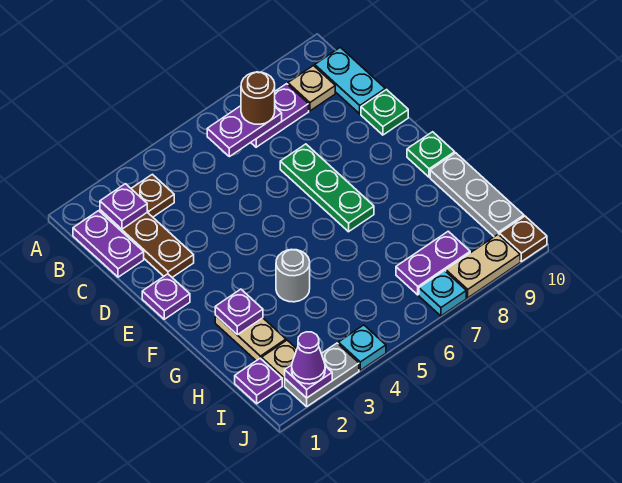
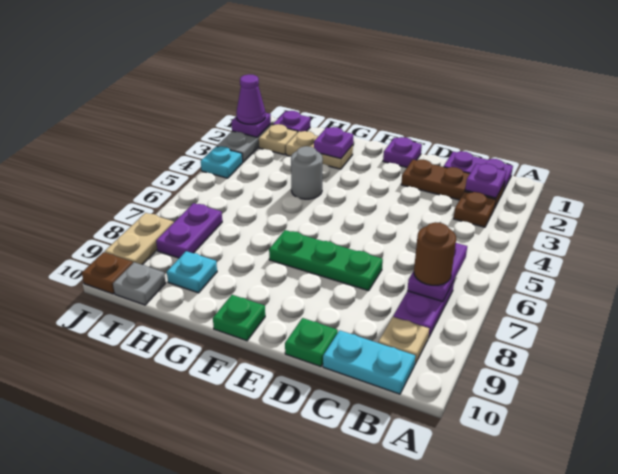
grey plate G10:I10 level 1 -> grey plate I10 level 1
cyan plate J7 level 1 -> cyan plate H9 level 1

